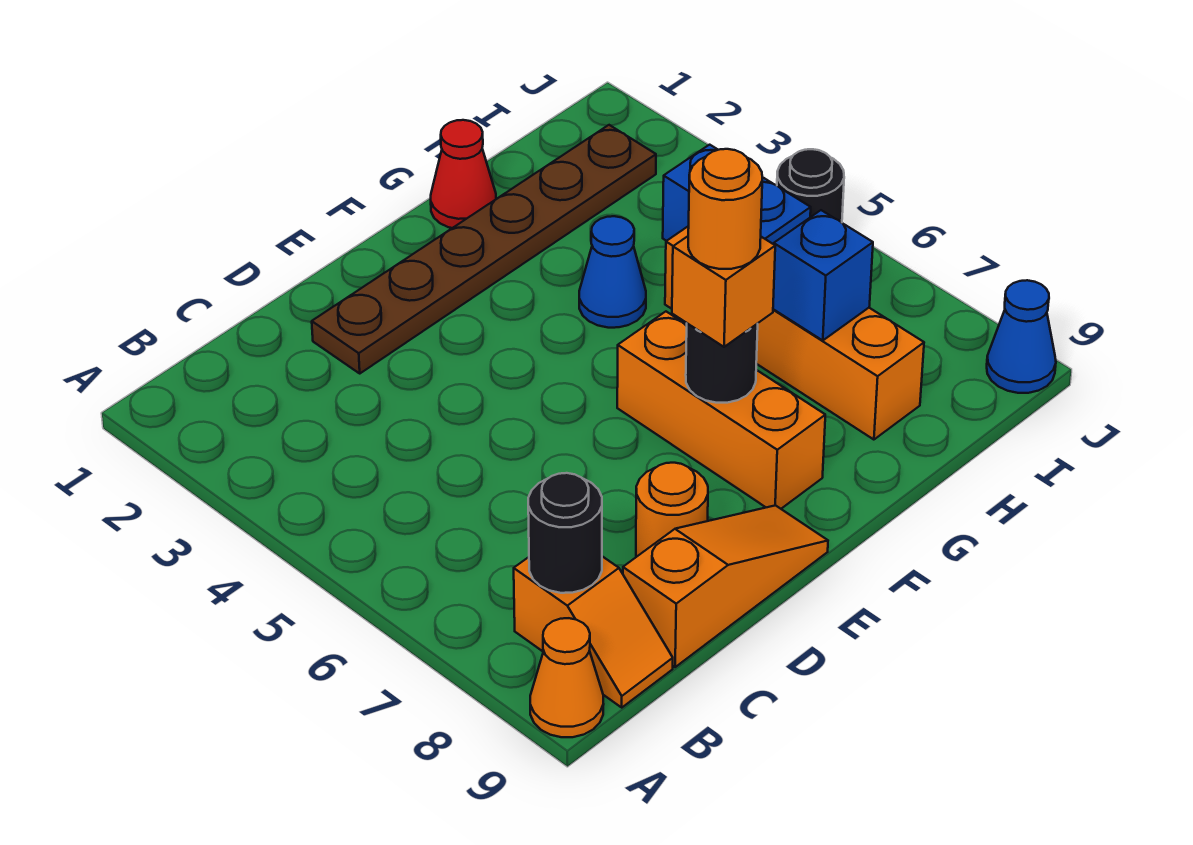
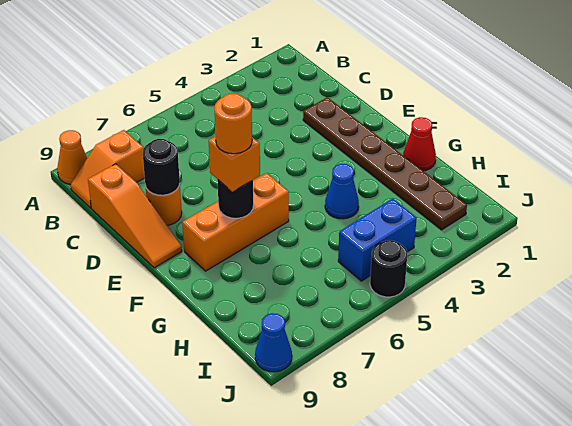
black round brick B8 level 2 -> black round brick D8 level 2
orange brick H5:H8 level 1 -> none
blue brick H7 level 2 -> none

